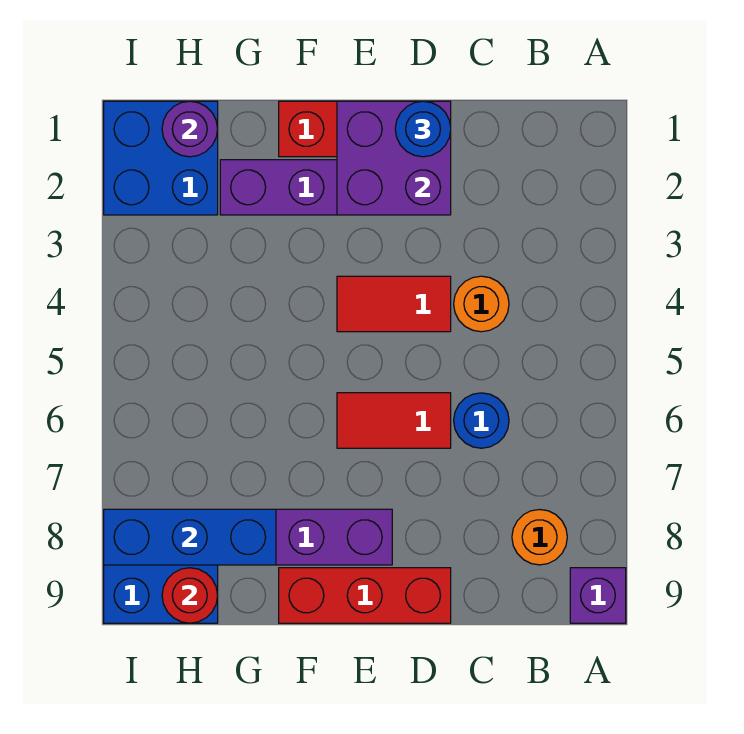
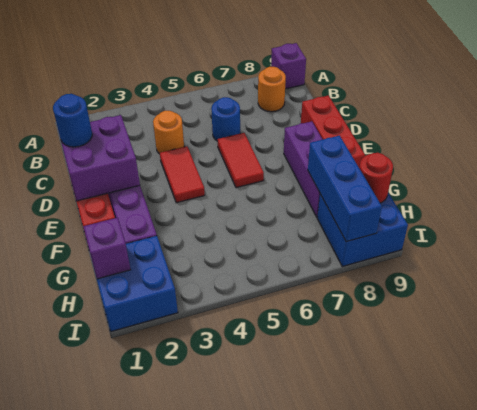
purple round brick H1 level 2 -> purple brick H1 level 2

